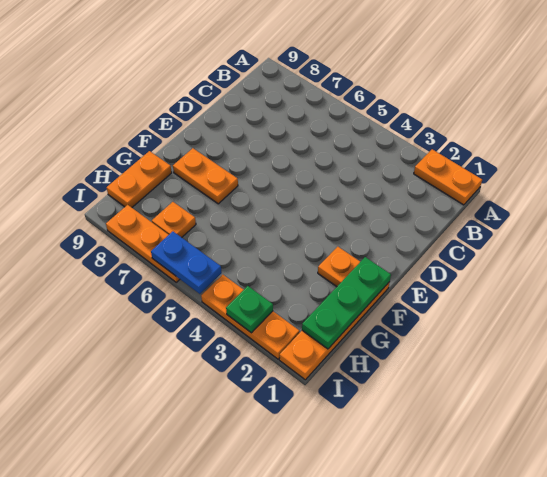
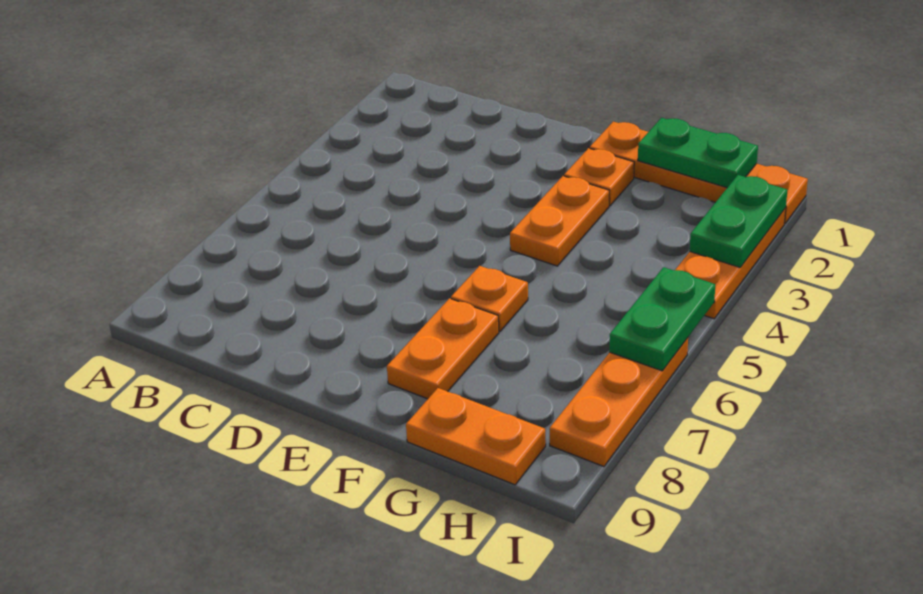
orange plate A1:A2 level 1 -> orange plate F3:F4 level 1
green plate F1:H1 level 2 -> green plate G1:H1 level 2
orange plate H7 level 1 -> orange plate F6 level 1
green plate I3 level 2 -> green plate I2:I3 level 2
blue plate I5:I6 level 2 -> green plate I5:I6 level 2

